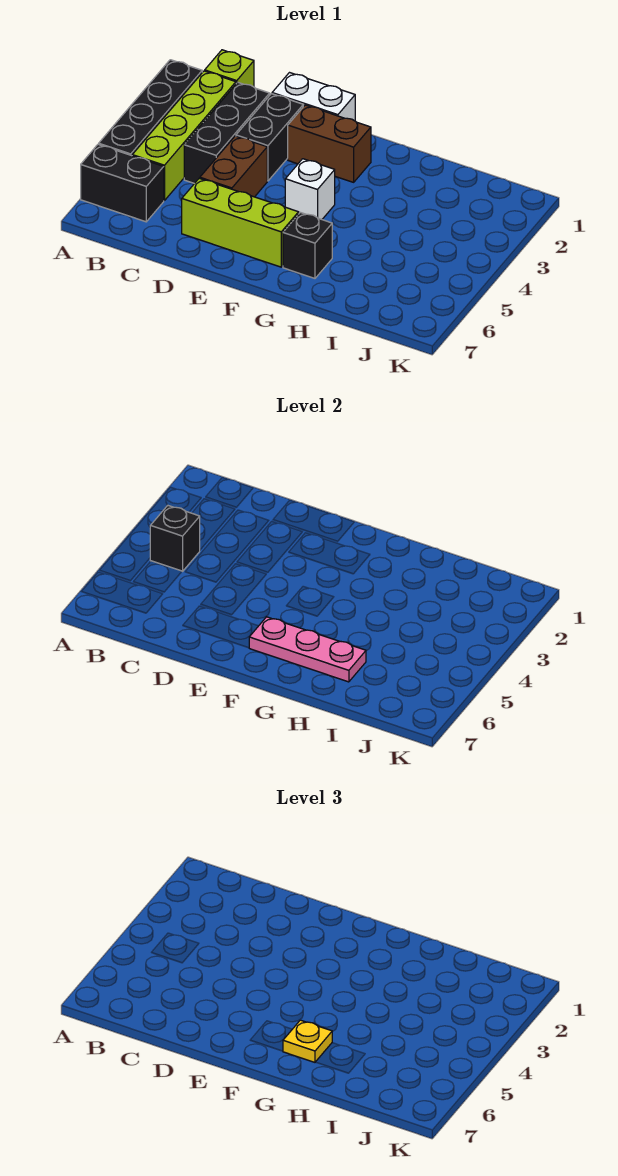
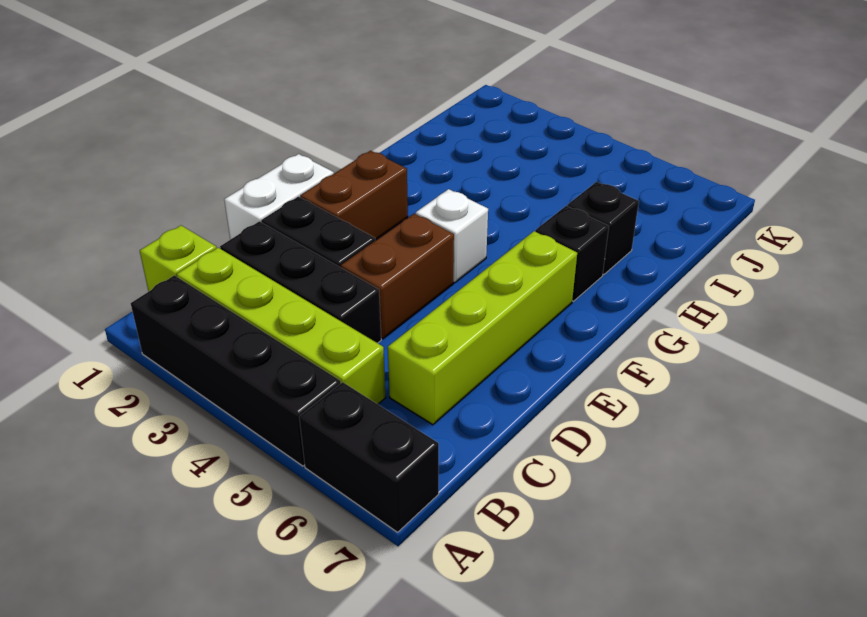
black brick A6:B6 level 1 -> black brick A6:A7 level 1
black brick B4 level 2 -> black brick H6 level 1
brown brick D4:D5 level 1 -> brown brick D4:E4 level 1
lime brick D6:F6 level 1 -> lime brick C6:F6 level 1
pink plate F6:H6 level 2 -> none
yellow plate G6 level 3 -> none

